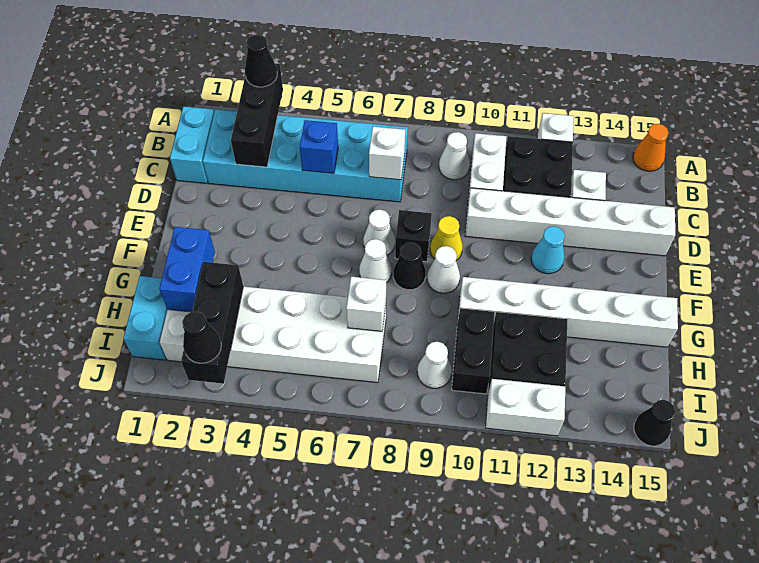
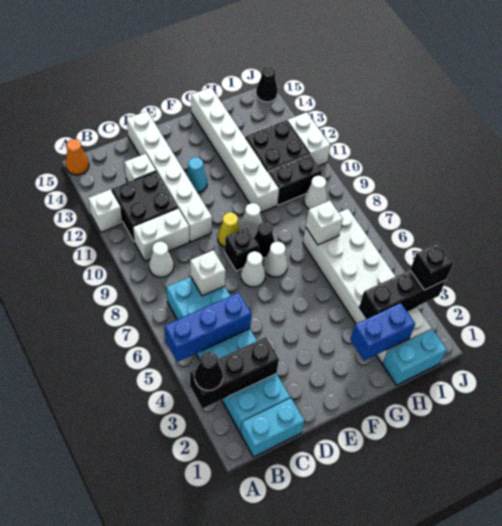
blue brick C5 level 2 -> blue brick A5:C5 level 2
black cone J3 level 3 -> black brick J3 level 3

